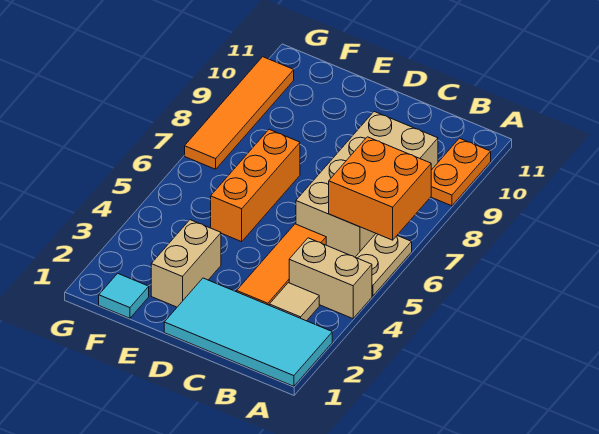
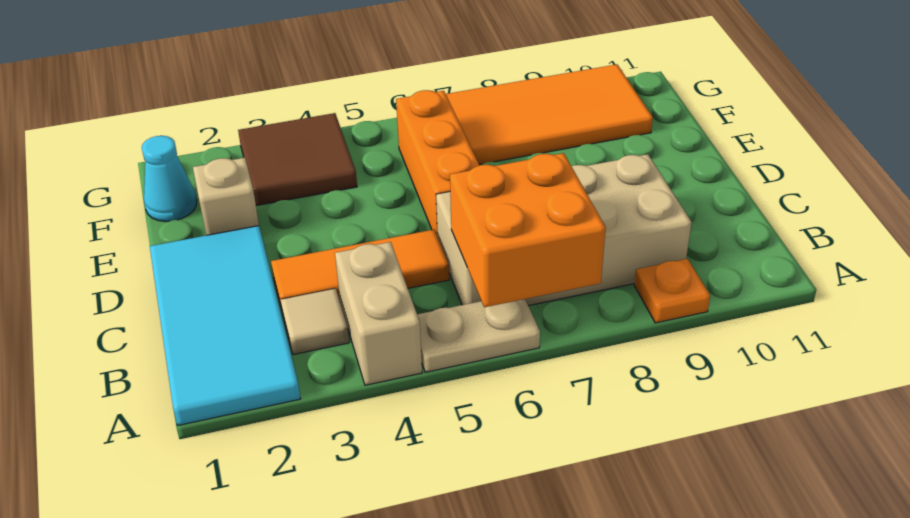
orange plate A9:A10 level 1 -> orange plate A9 level 1
tan brick E2:E3 level 1 -> tan brick E2 level 1
orange brick E5:E7 level 1 -> orange brick D6:F6 level 1
cyan tile F1 level 1 -> cyan cone F1 level 1
none -> brown tile F3:G4 level 1
orange tile G7:G10 level 1 -> orange tile F7:G10 level 1

